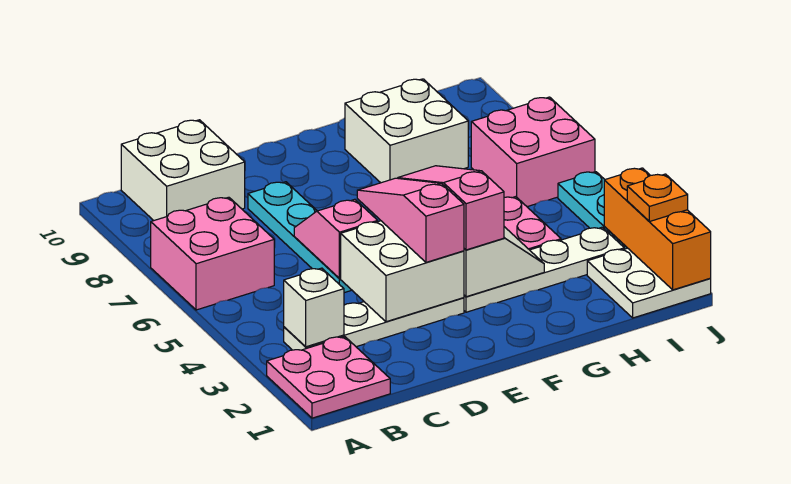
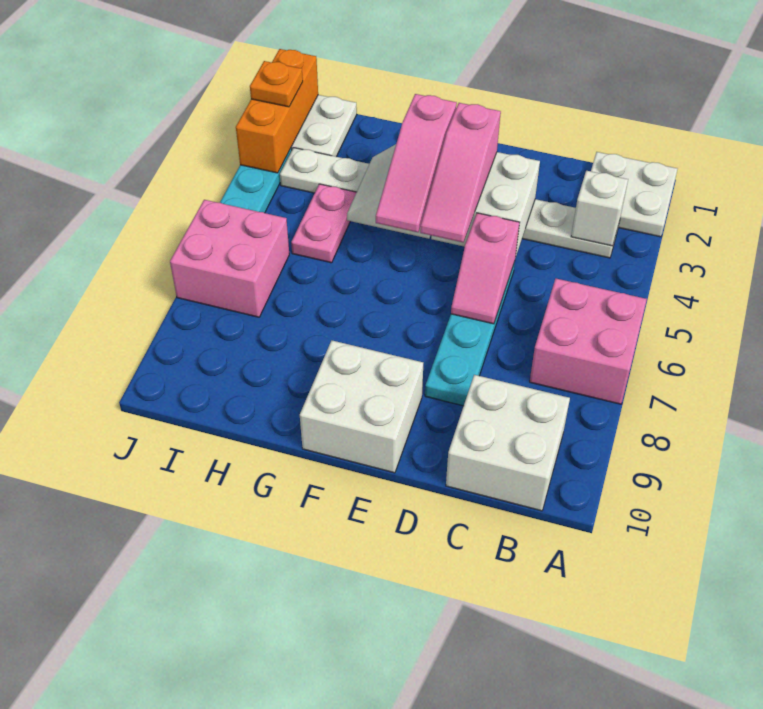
pink plate A1:B2 level 1 -> white plate A1:B2 level 1
white brick G8:H9 level 1 -> white brick E9:F10 level 1

